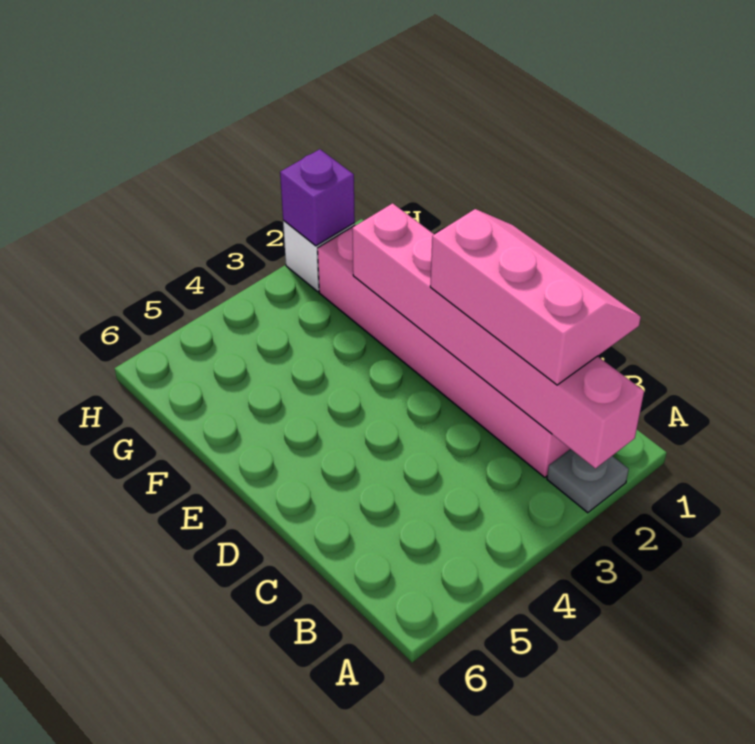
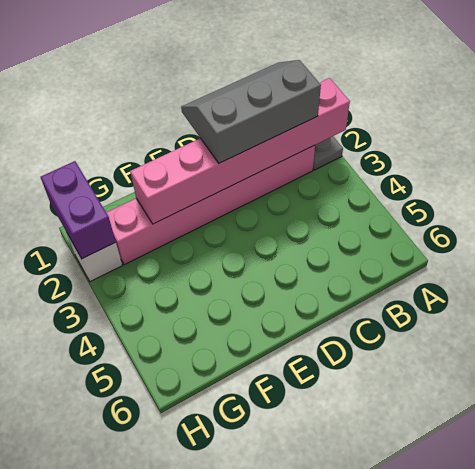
pink slope B1:D2 level 3 top 2 -> grey slope B1:D2 level 3 top 2
purple brick H2 level 2 -> purple brick H1:H2 level 2

